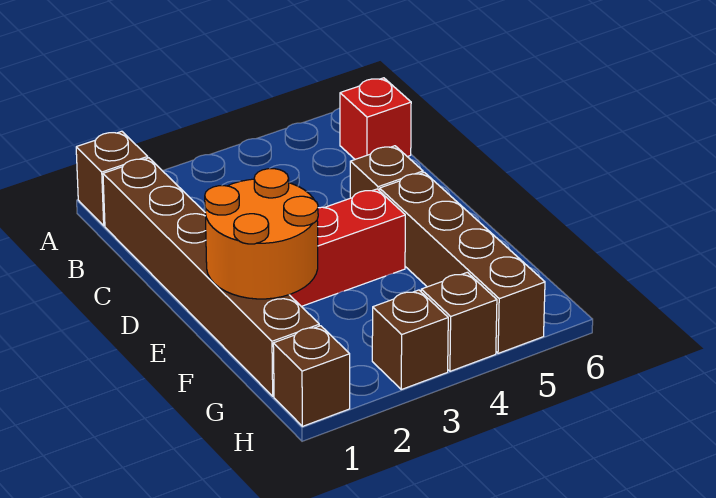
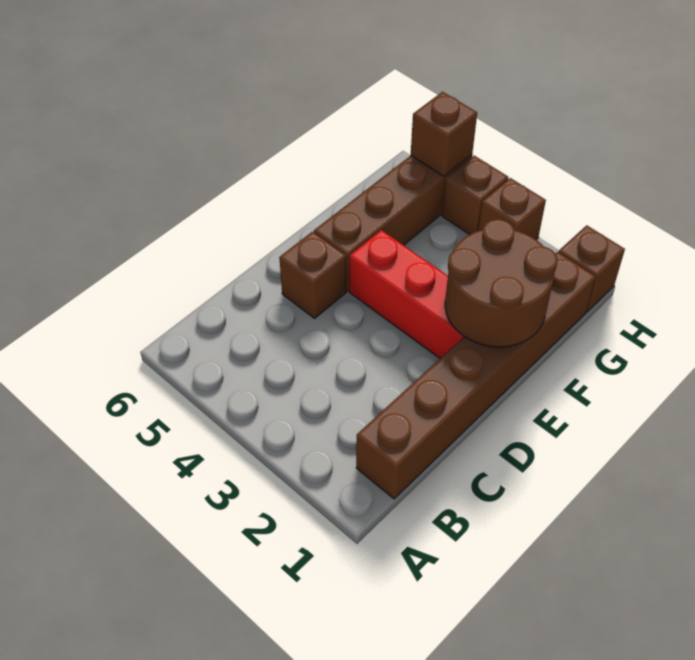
brown brick A1 level 1 -> brown brick H5 level 2
red brick B6 level 1 -> none
orange round brick E1:F2 level 2 -> brown round brick E1:F2 level 2

